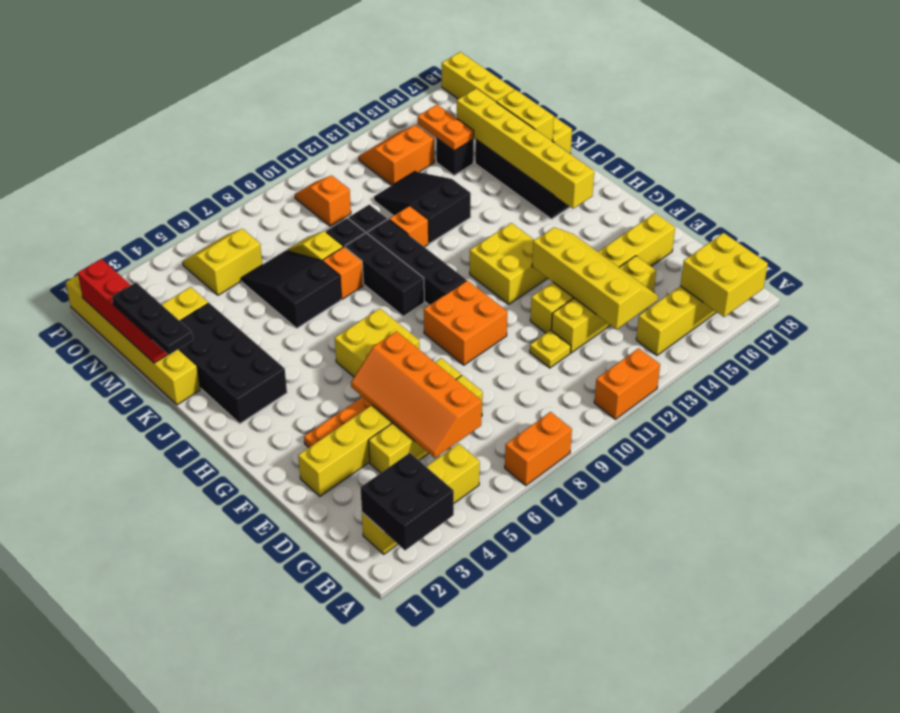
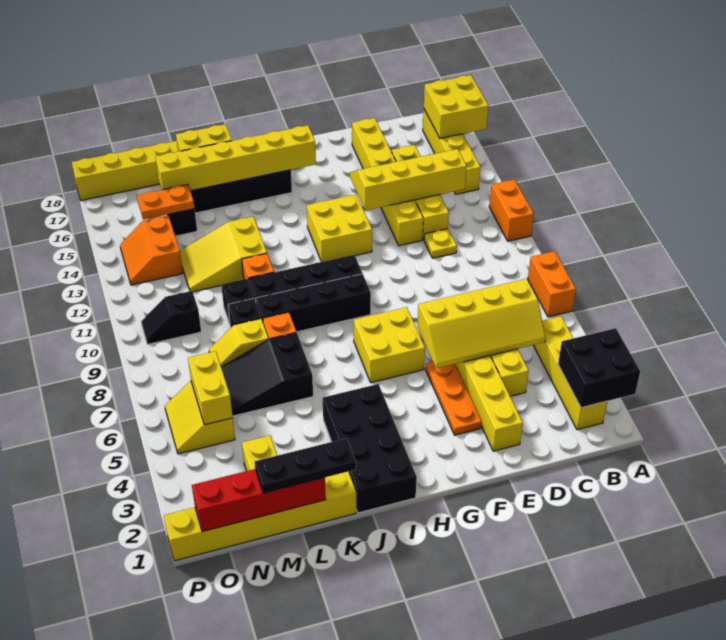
orange slope C5:F6 level 2 top 6 -> yellow slope C5:F6 level 2 top 6
orange brick F9:G10 level 1 -> none
black brick I2:L3 level 1 -> black brick I1:J4 level 1
black brick I9:K9 level 1 -> black brick H9:K9 level 1
black slope K12:M13 level 1 top K -> yellow slope K12:M13 level 1 top K
none -> yellow brick N5:N6 level 2
orange slope N10:O10 level 1 top N -> black slope N10:O10 level 1 top N

